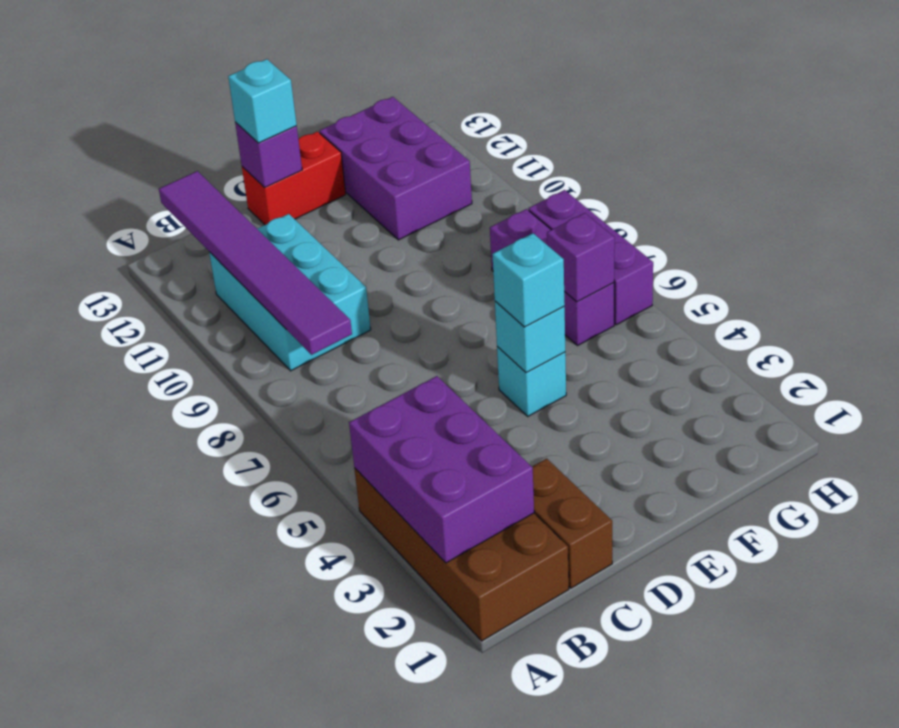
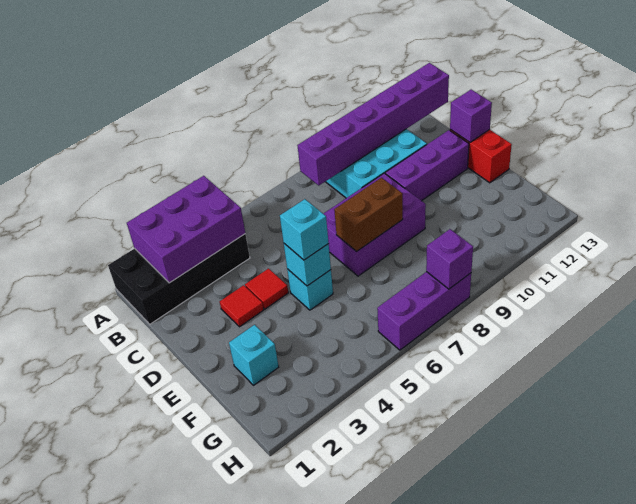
brown brick A1:B4 level 1 -> black brick A1:B4 level 1
purple tile B8:B13 level 2 -> purple brick B8:B13 level 2
brown brick C1:C2 level 1 -> brown brick E7:E8 level 2
none -> red tile D3 level 1
none -> red tile D4 level 1
cyan brick D13 level 3 -> cyan brick F2 level 1
purple brick F11:G13 level 1 -> purple brick D7:E9 level 1
purple brick G6:G8 level 1 -> purple brick D10:D12 level 1
purple brick G6 level 2 -> purple brick H8 level 2

